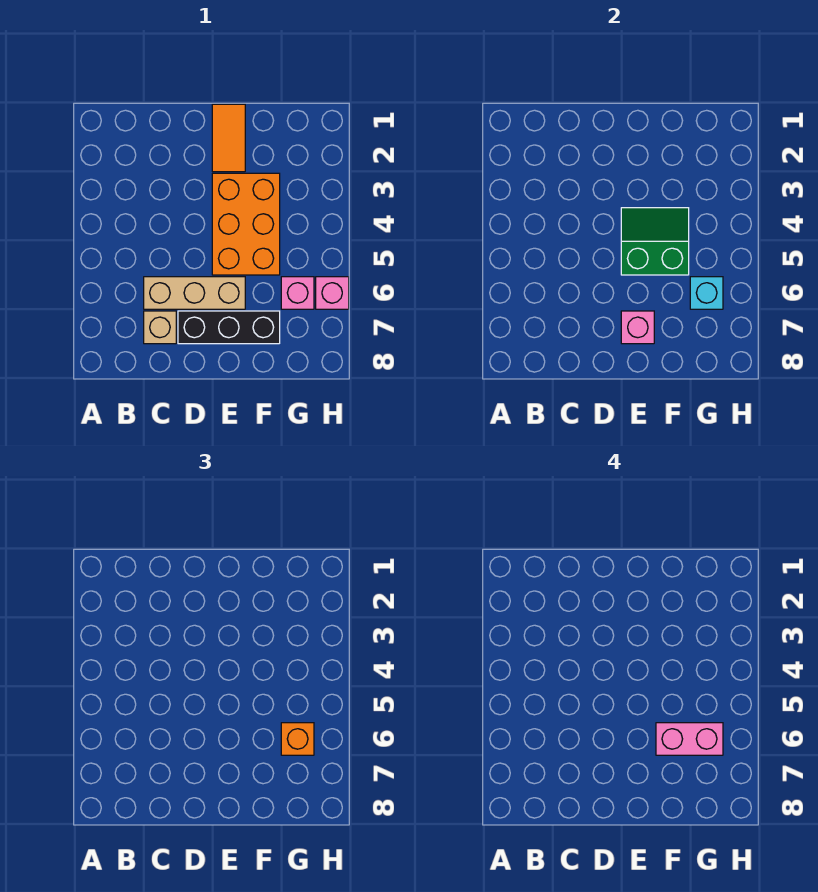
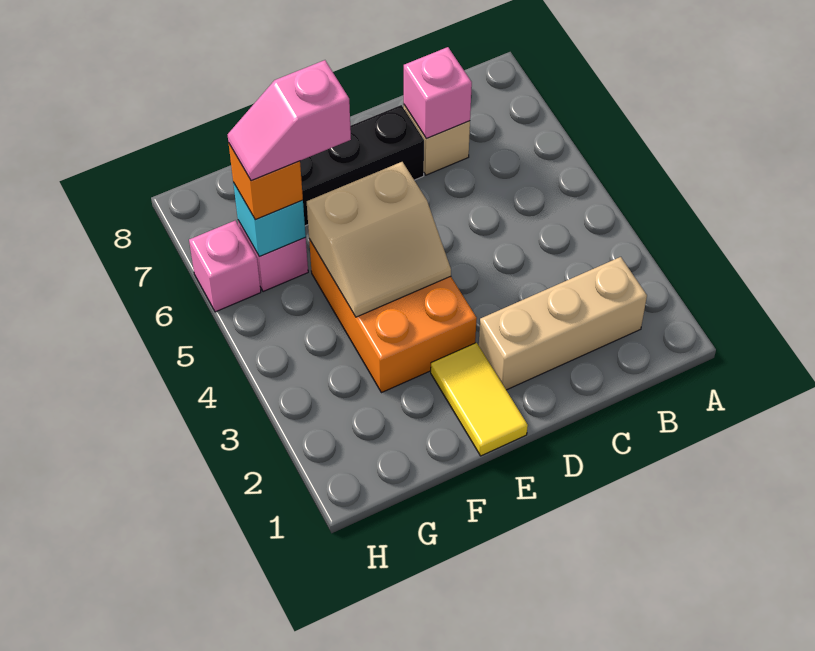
tan brick C6:E6 level 1 -> tan brick B2:D2 level 1
orange tile E1:E2 level 1 -> yellow tile E1:E2 level 1
green slope E4:F5 level 2 top 5 -> tan slope E4:F5 level 2 top 5
pink brick E7 level 2 -> pink brick C7 level 2
pink brick F6:G6 level 4 -> pink slope F6:G6 level 4 top F

